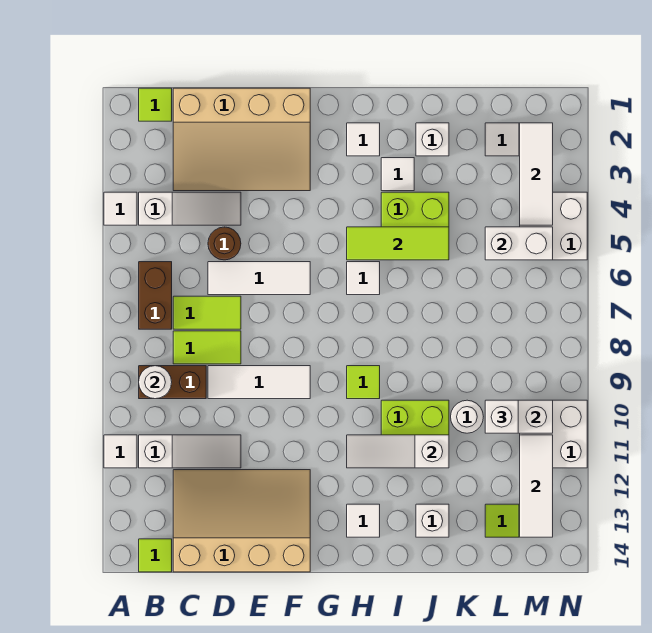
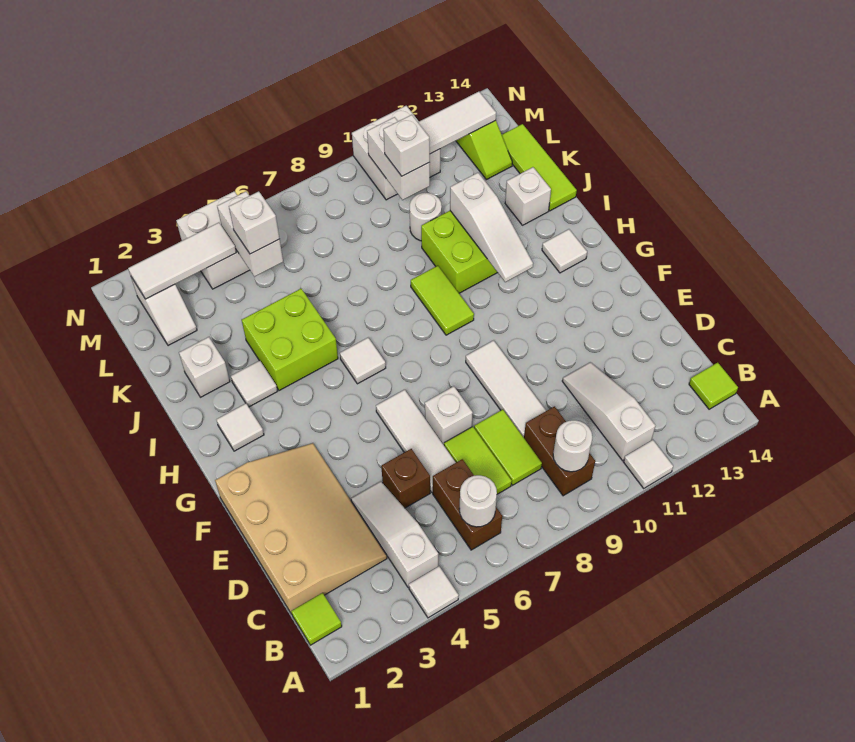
brown brick B6:B7 level 1 -> brown brick B6:C6 level 1
none -> white round brick B6 level 2
tan slope C12:F14 level 1 top 14 -> none
brown round brick D5 level 1 -> brown brick D5 level 1
none -> white brick E7 level 1
lime tile H5:J5 level 2 -> lime tile J14:L14 level 1
lime tile H9 level 1 -> lime tile H9:I9 level 1
none -> white brick L5 level 3

